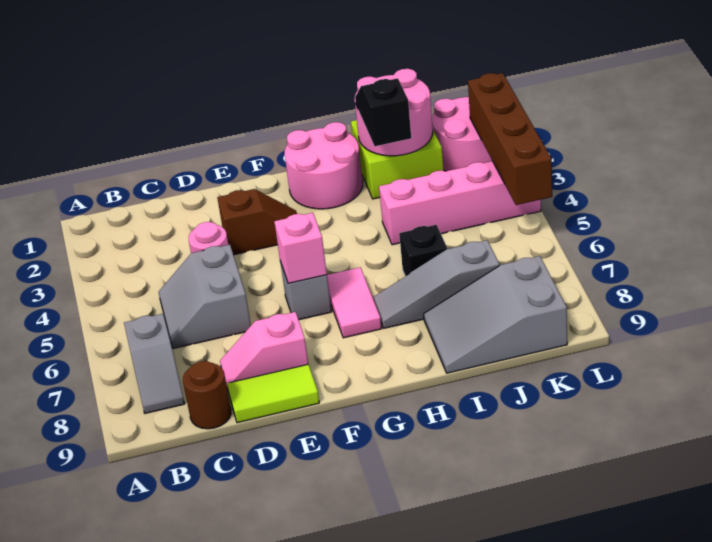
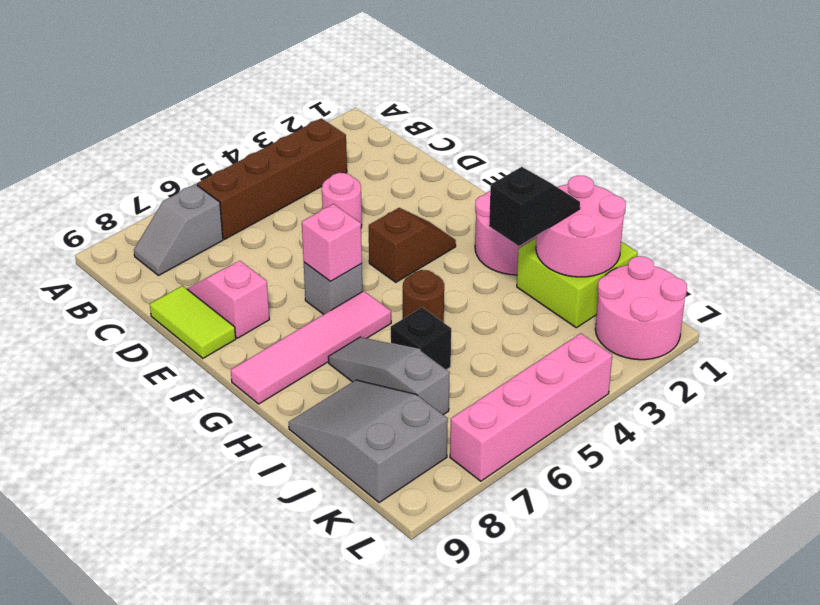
grey slope C5:D6 level 1 top D -> none
brown round brick C9 level 1 -> brown round brick H5 level 1
brown slope E3:F3 level 1 top E -> brown slope F3:F4 level 1 top 4
pink tile G6:G7 level 1 -> pink tile G6:G9 level 1
pink brick I4:L4 level 1 -> pink brick L4:L7 level 1
brown brick L2:L5 level 2 -> brown brick B3:B6 level 1

